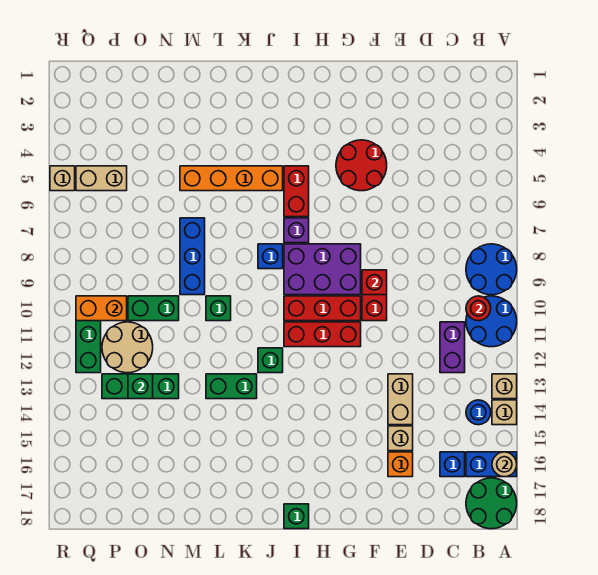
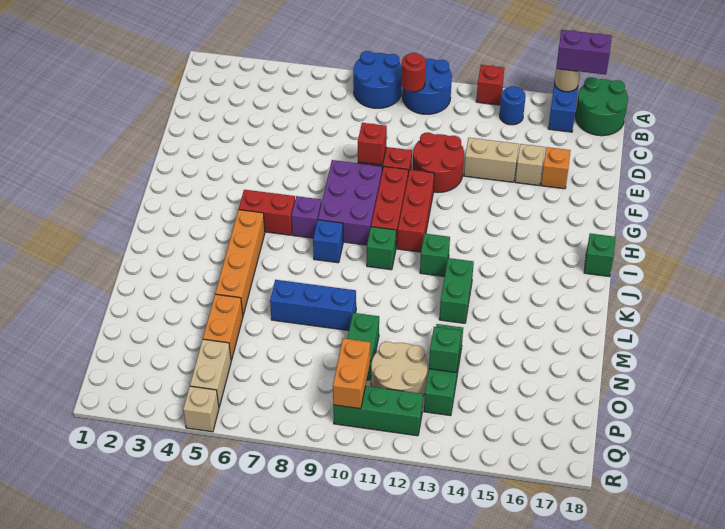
tan brick A13 level 1 -> red brick A13 level 1
tan brick A14 level 1 -> none
purple brick C11:C12 level 1 -> purple brick A16:A17 level 3
blue brick C16 level 1 -> none
red round brick F4:G5 level 1 -> red round brick E11:F12 level 1
green brick L10 level 1 -> green brick J10 level 1
none -> orange brick N5:O5 level 1

